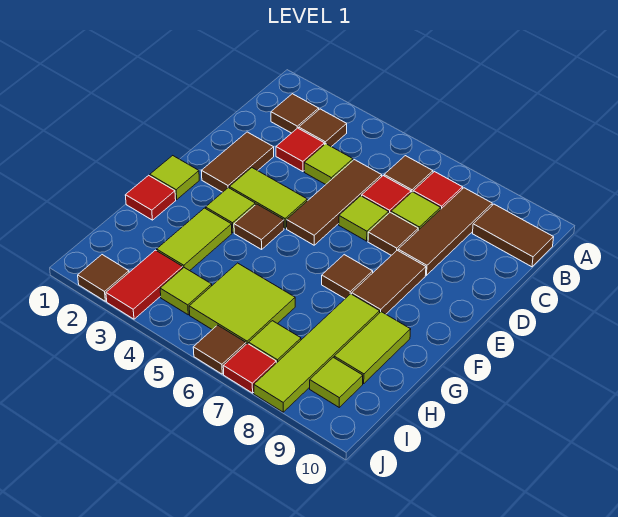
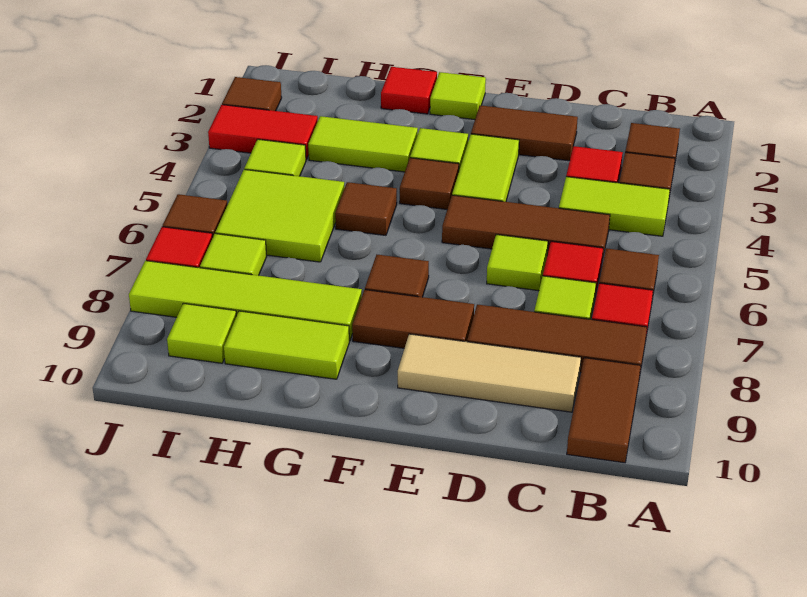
lime tile C4 level 1 -> lime tile B4:C4 level 1
none -> tan tile C9:E9 level 1
brown tile D7 level 1 -> brown tile G5 level 1

